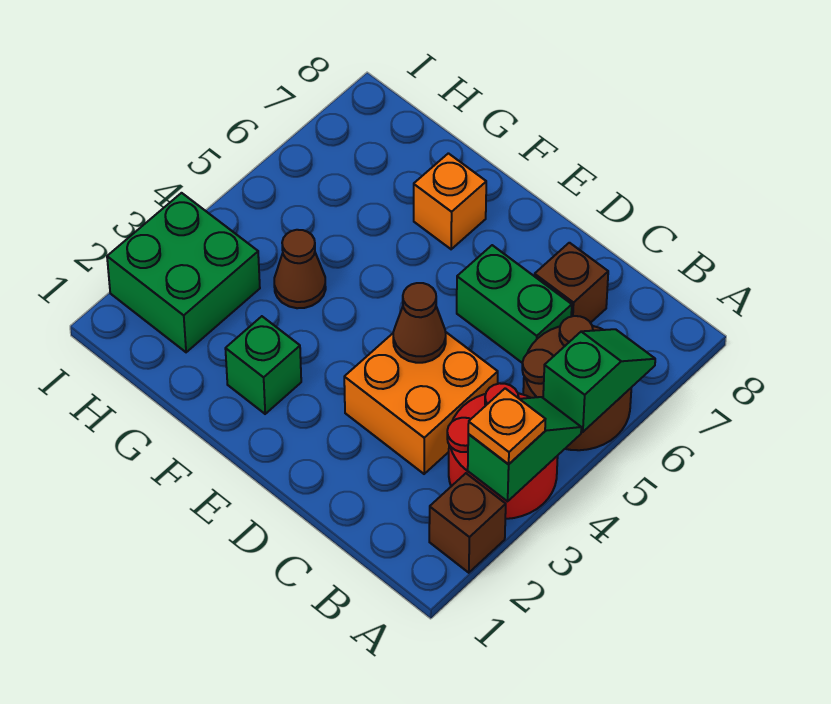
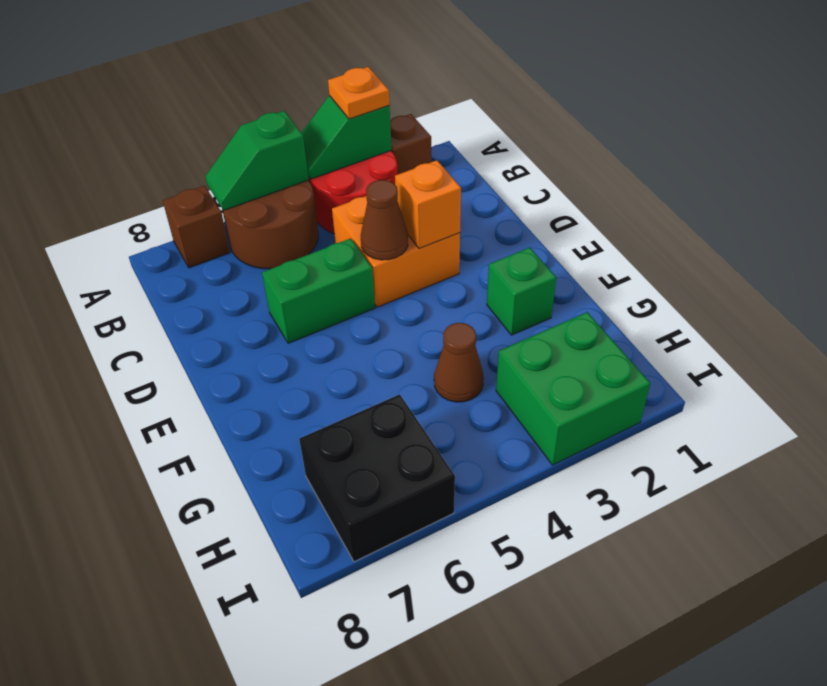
green brick C6:D6 level 1 -> green brick D5:D6 level 1
brown brick C7 level 1 -> brown brick A7 level 1
orange brick F7 level 1 -> orange brick D3 level 2
none -> black brick H6:I7 level 1

